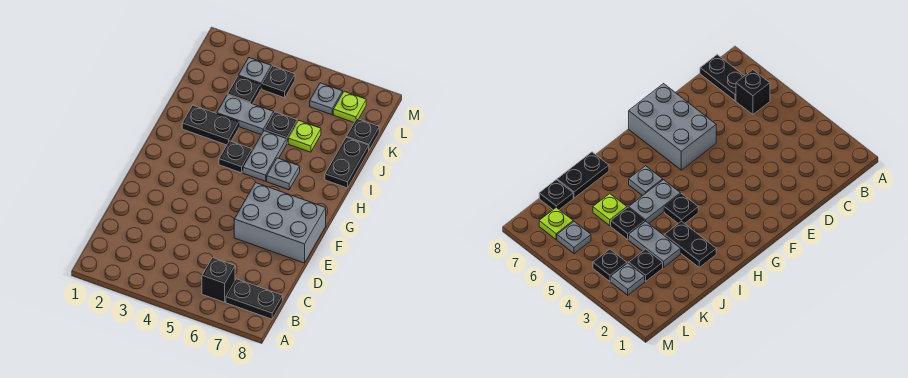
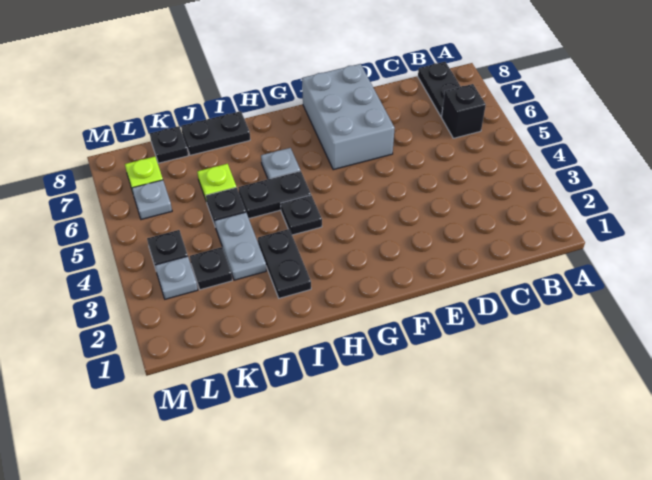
grey plate H5:I5 level 1 -> black plate H5:I5 level 1

